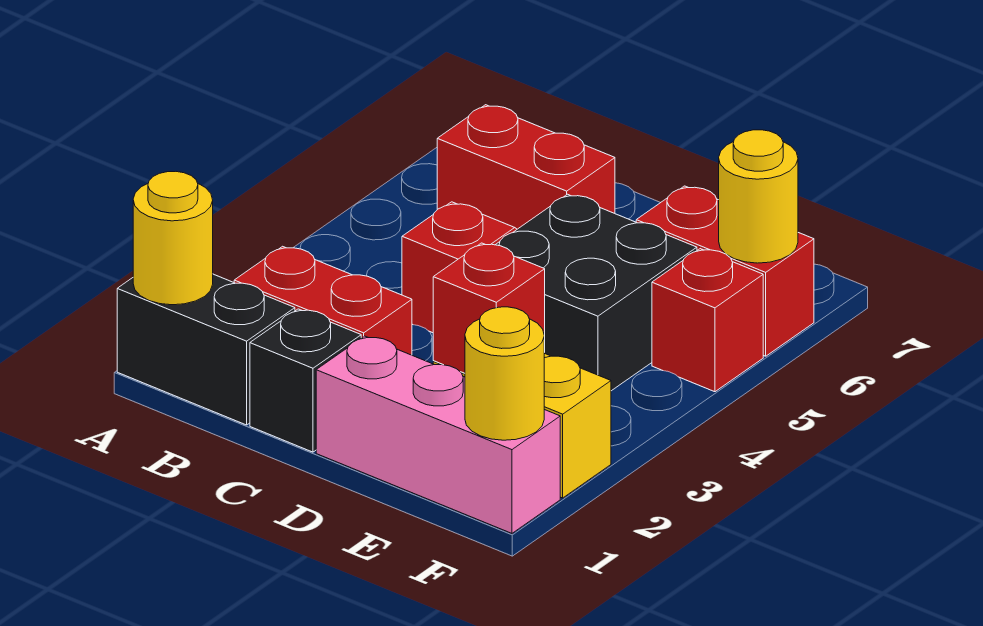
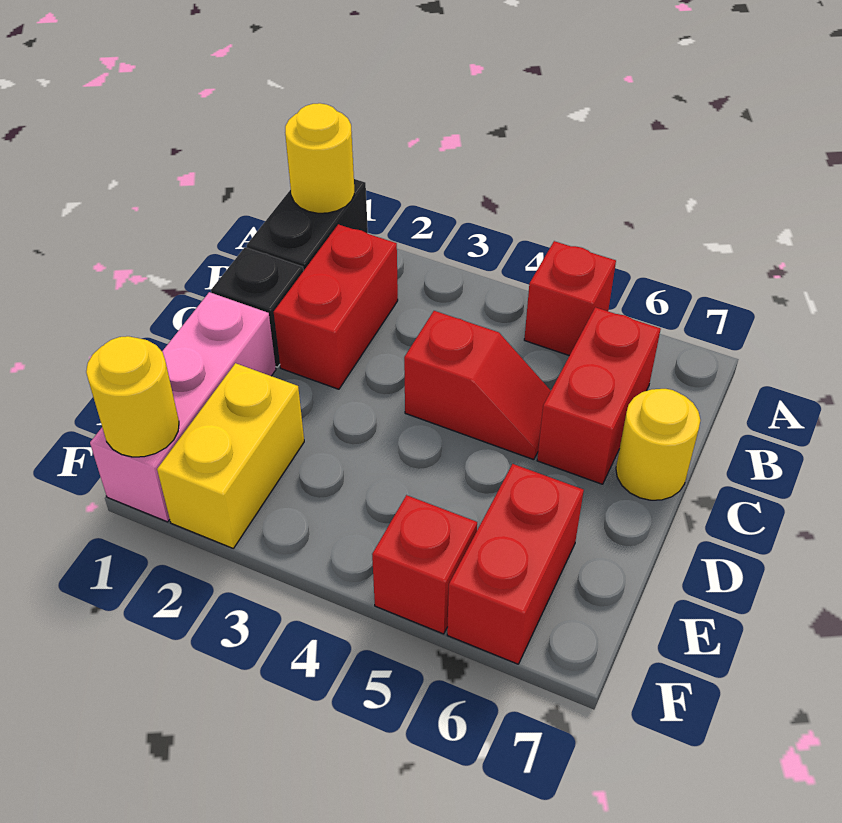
black brick D4:E5 level 1 -> none
red brick E2 level 2 -> red brick A5 level 1
yellow round brick F6 level 2 -> yellow round brick C7 level 1

